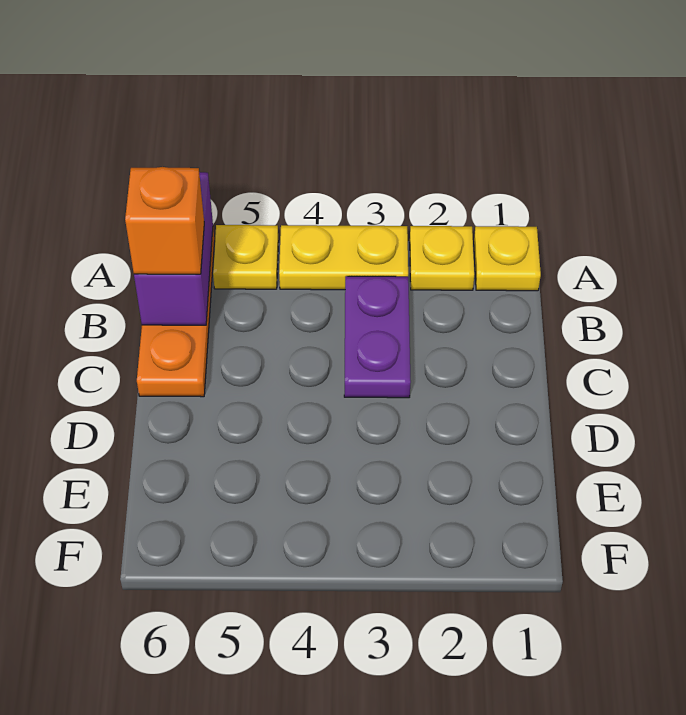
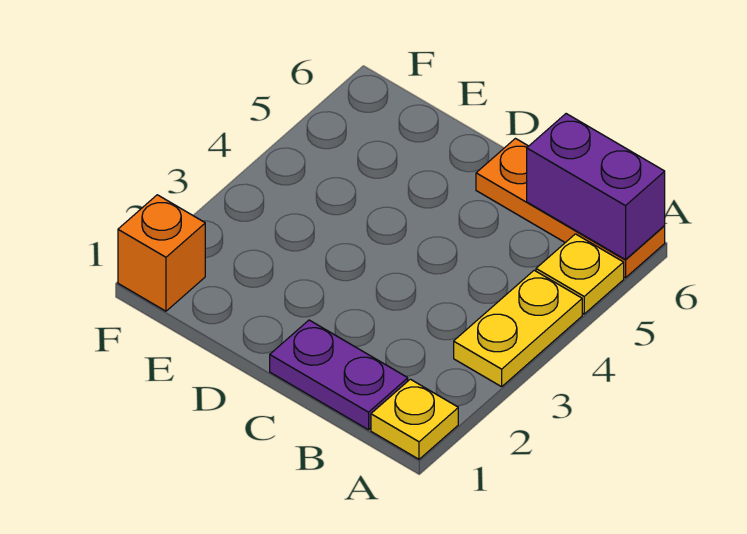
yellow plate A2 level 1 -> none
purple plate B3:C3 level 1 -> purple plate B1:C1 level 1
orange brick B6 level 3 -> orange brick F1 level 1

